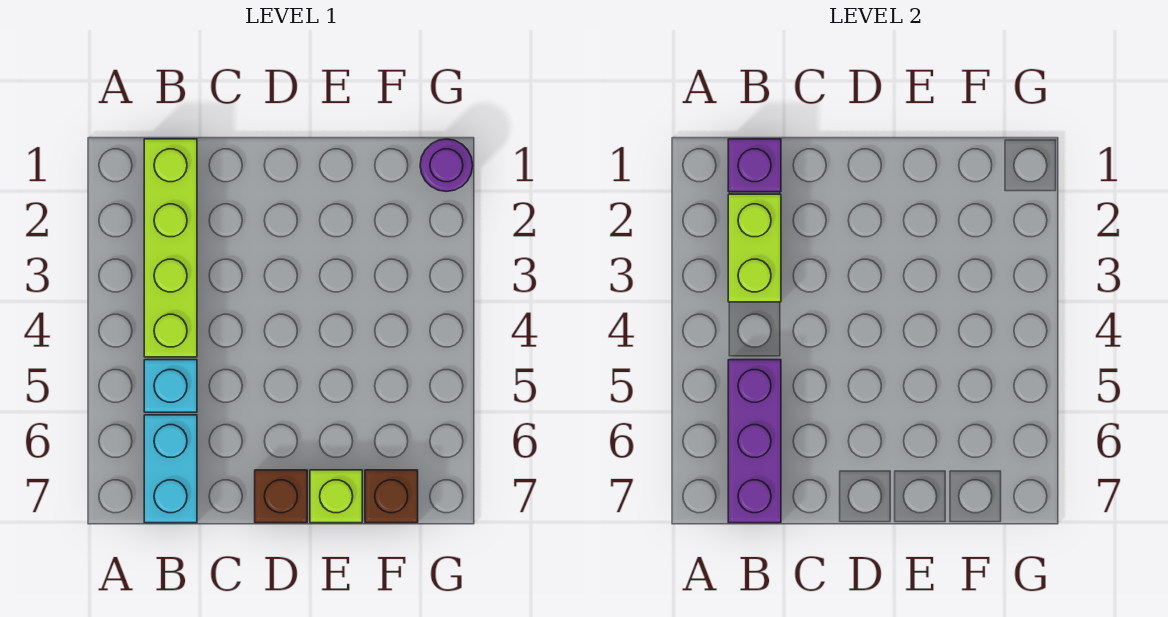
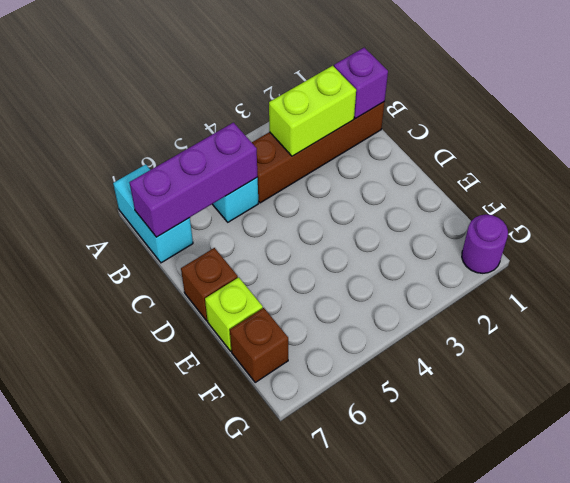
lime brick B1:B4 level 1 -> brown brick B1:B4 level 1
cyan brick B6:B7 level 1 -> cyan brick A7:B7 level 1

